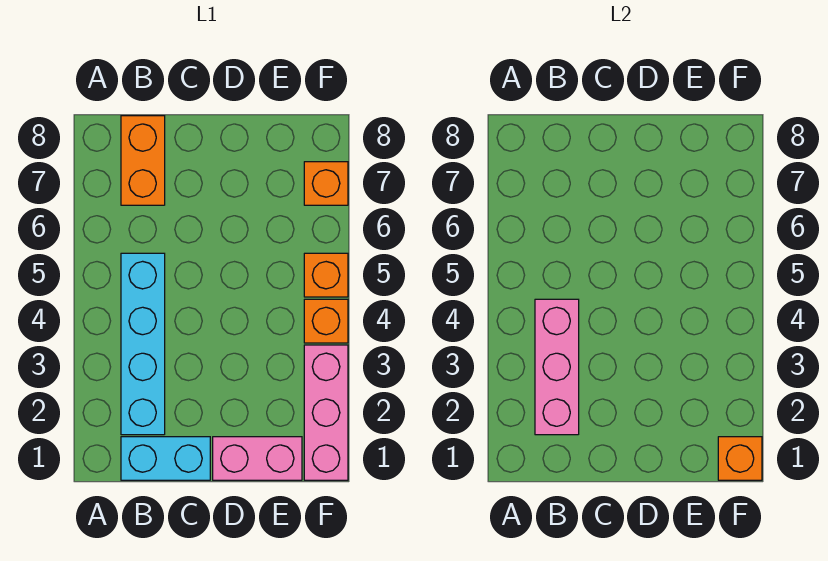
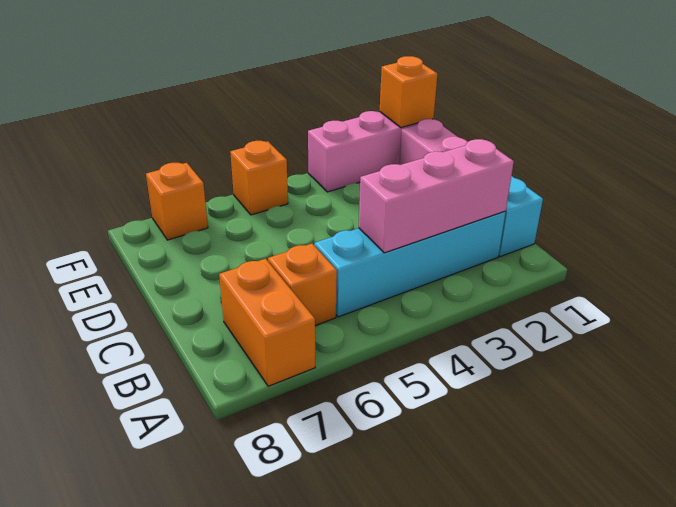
orange brick B7:B8 level 1 -> orange brick A7:B7 level 1
orange brick F4 level 1 -> orange brick B6 level 1

